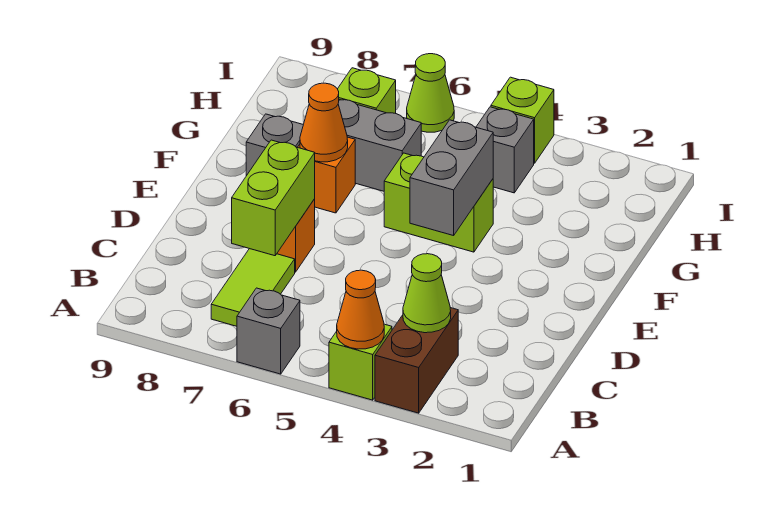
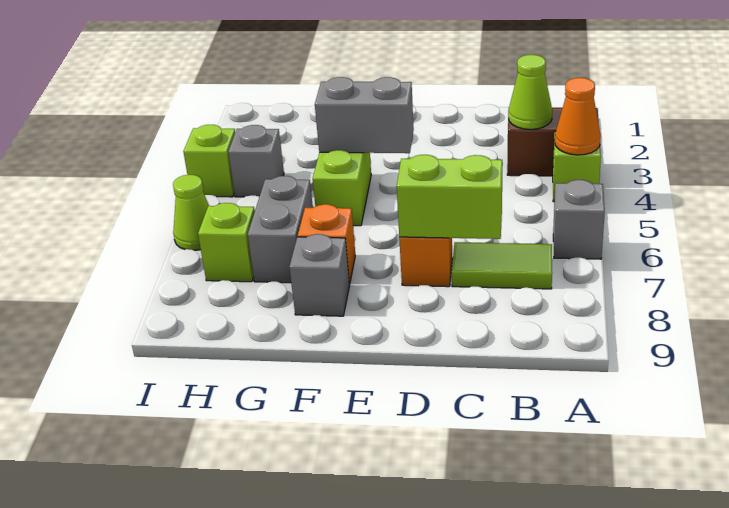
orange cone F7 level 2 -> none

